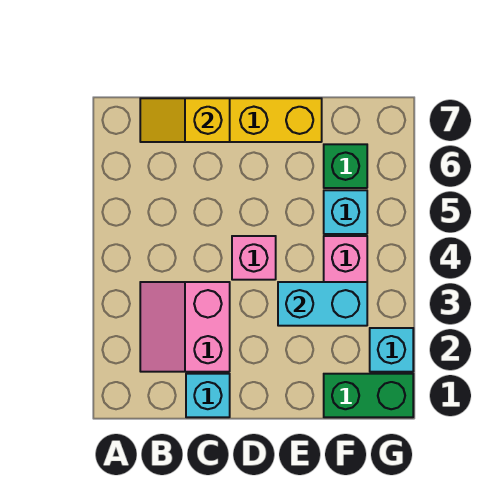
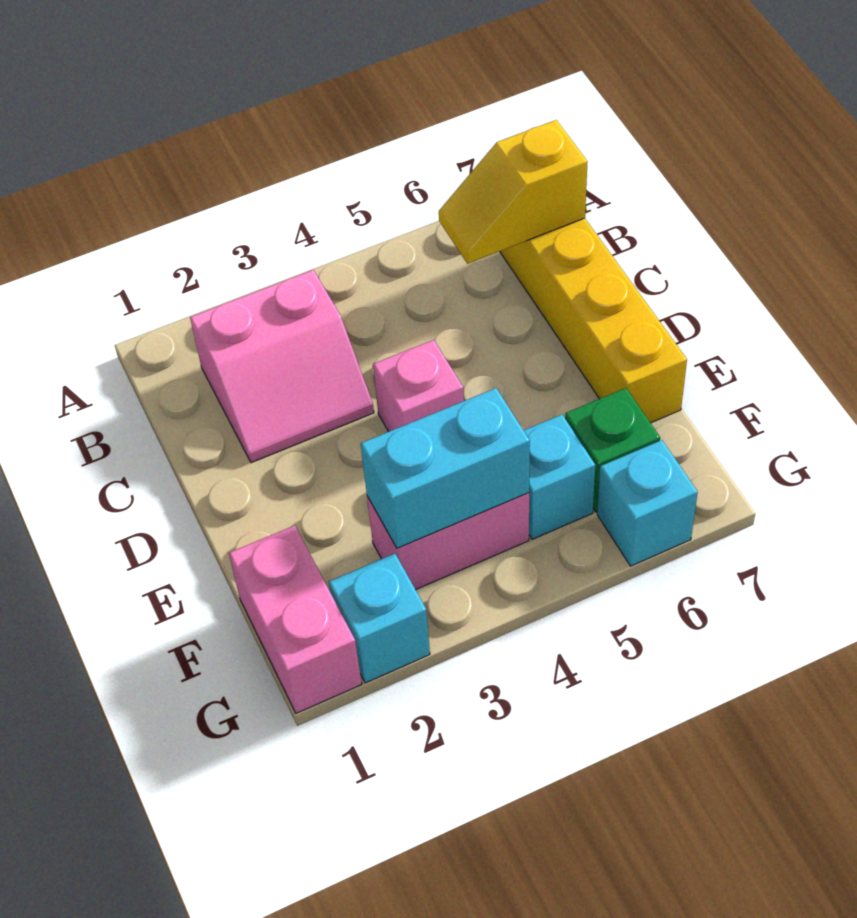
pink slope B2:C3 level 1 top C -> pink slope B2:C3 level 1 top B
yellow slope B7:C7 level 2 top C -> yellow slope B6:B7 level 2 top 7
cyan brick C1 level 1 -> cyan brick G6 level 1
cyan brick E3:F3 level 2 -> cyan brick F3:F4 level 2
green brick F1:G1 level 1 -> pink brick F1:G1 level 1

